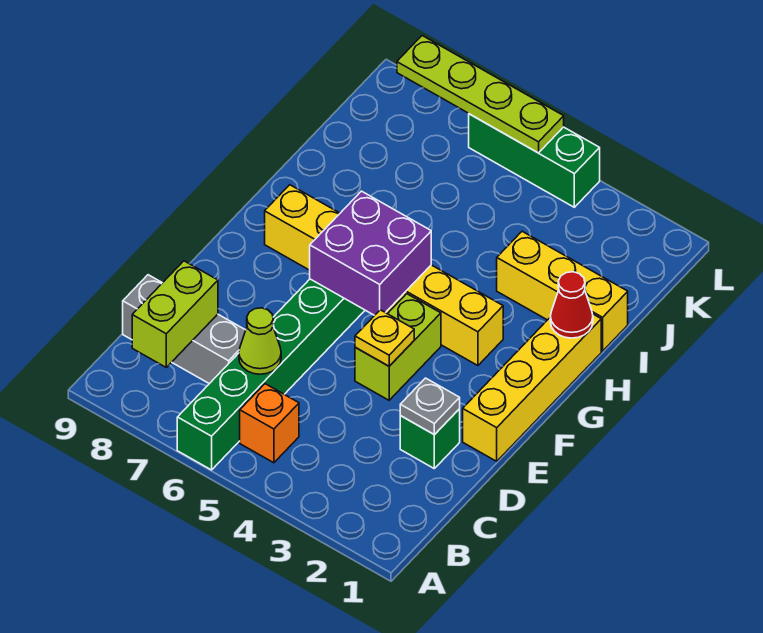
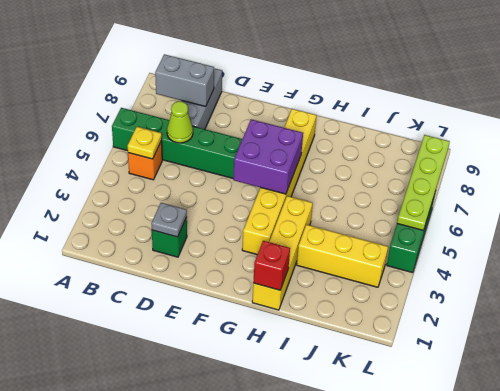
lime brick B8:C8 level 2 -> grey brick B8:C8 level 2
yellow brick E1:H1 level 1 -> yellow brick H1:H4 level 1
lime brick E4:F4 level 1 -> none
yellow plate E4 level 2 -> yellow plate B5 level 2
red cone H1 level 2 -> red brick H1 level 2
yellow brick I1:I3 level 1 -> yellow brick I3:K3 level 1

